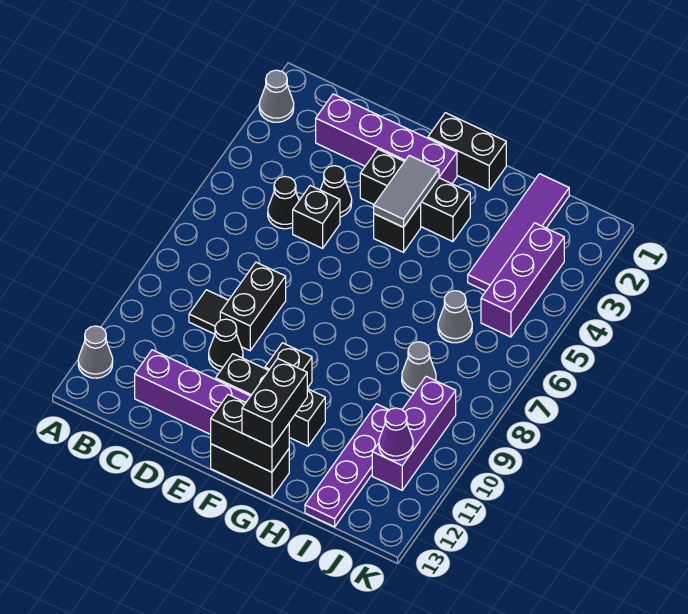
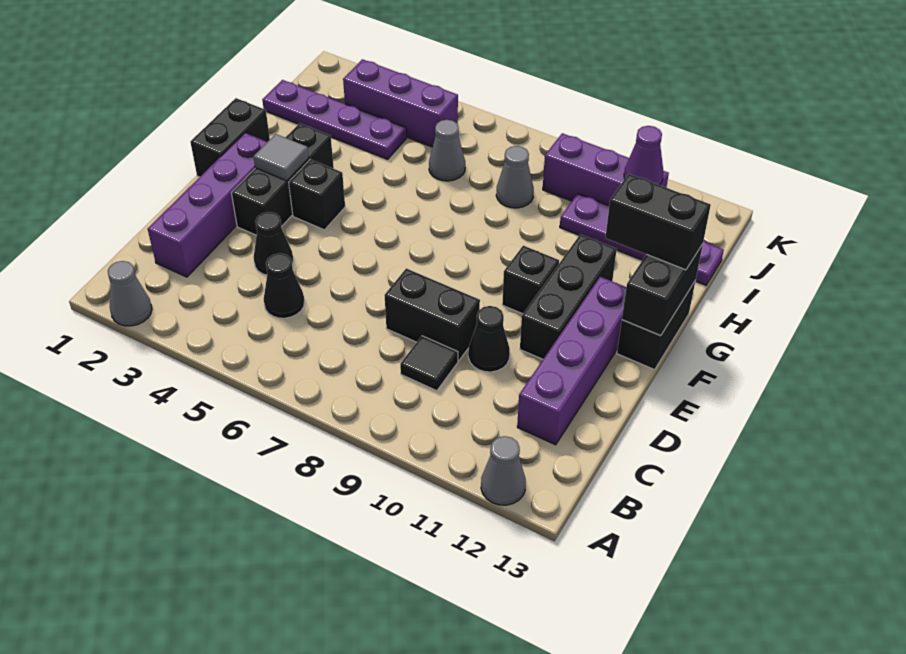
black brick D5 level 1 -> none
grey tile F3:F4 level 2 -> grey tile F3 level 2
purple tile I1:I4 level 1 -> purple plate I1:I4 level 1

